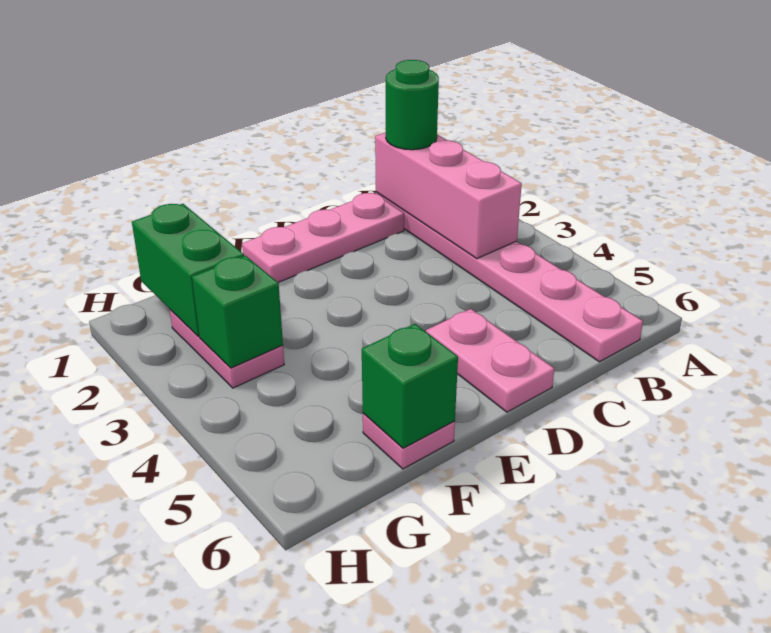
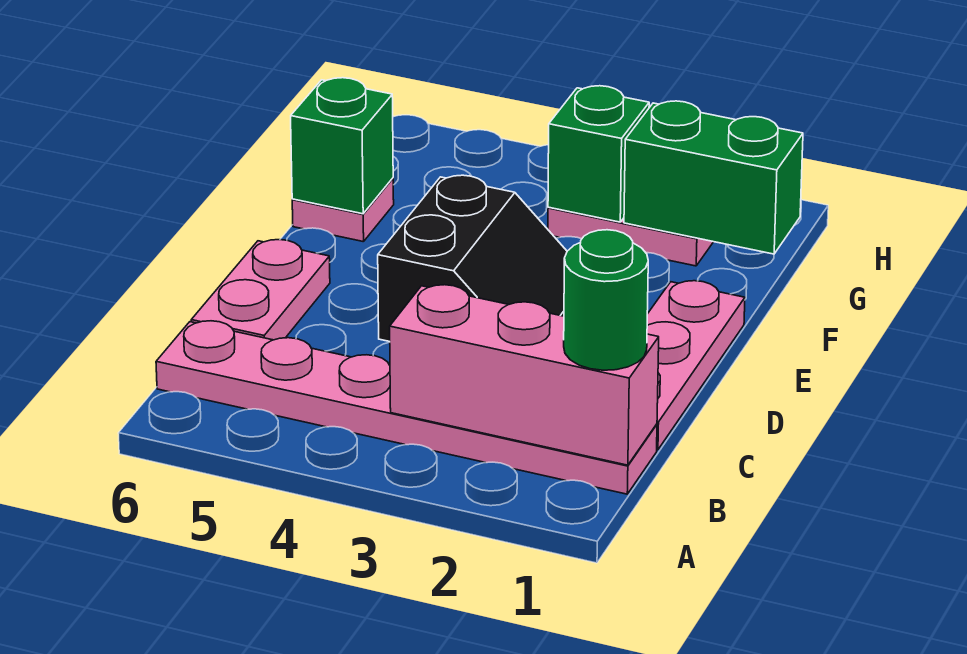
none -> black slope D3:E4 level 1 top 4
pink plate D5:D6 level 1 -> pink plate C6:D6 level 1

